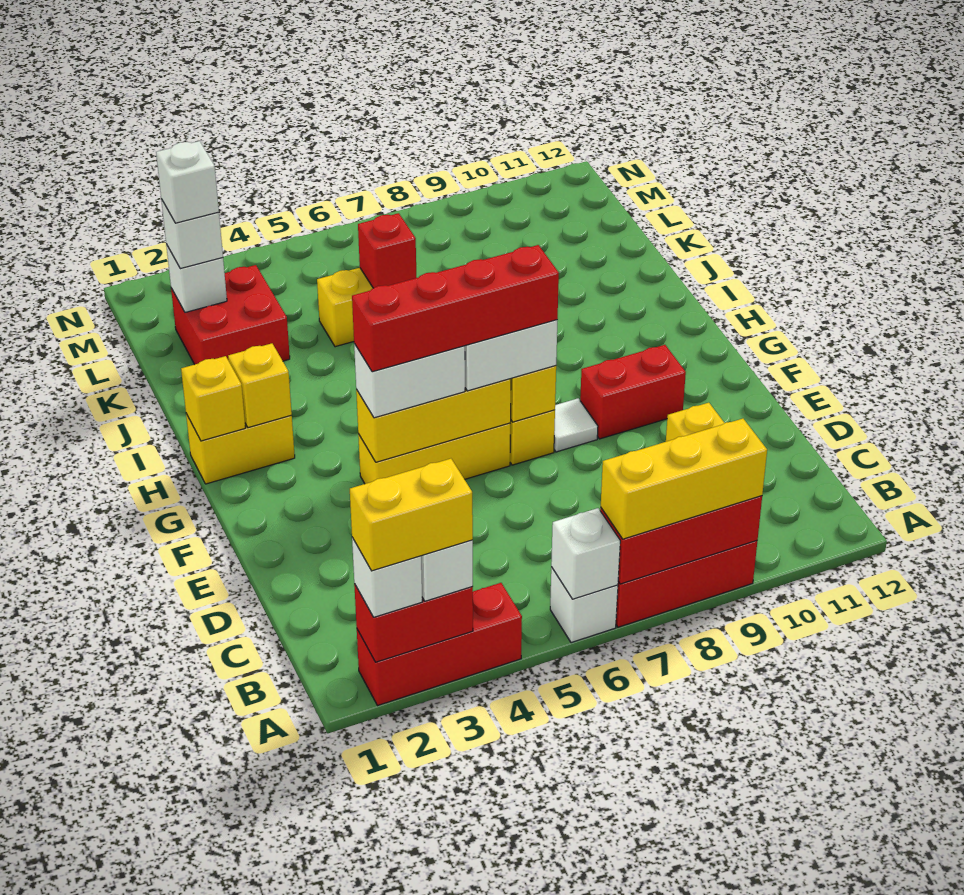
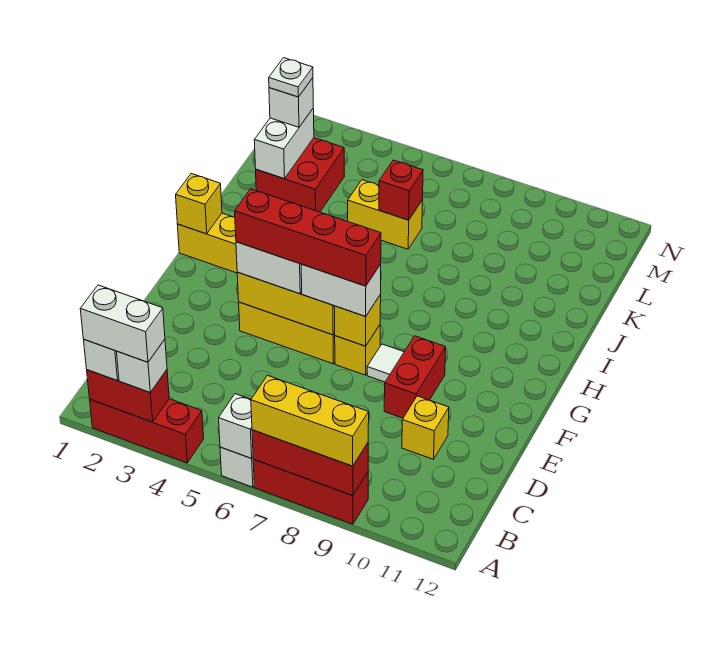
yellow brick A2:A3 level 4 -> white brick A2:A3 level 4
red brick F9:F10 level 1 -> red brick E9:F9 level 1
yellow brick H2 level 2 -> none
white brick L2 level 2 -> white brick K2:L2 level 2
white brick L2 level 4 -> white plate L2 level 4

